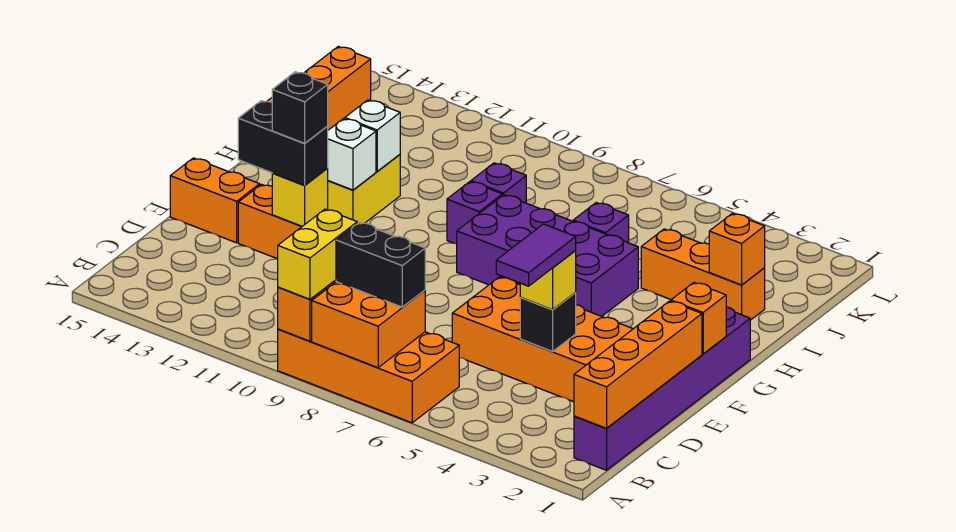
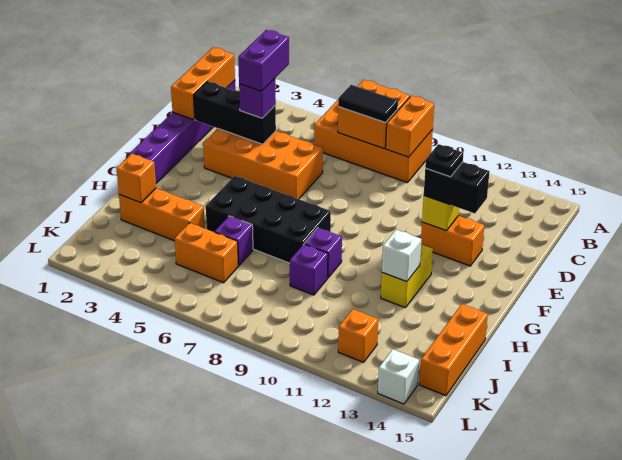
yellow brick A9:B9 level 3 -> none
orange brick B1:E1 level 2 -> orange brick B1:D1 level 2
black brick B7:B8 level 3 -> black tile B7:B8 level 3
purple tile C4:D4 level 4 -> purple brick C4:D4 level 4
black brick D4 level 2 -> black brick D2:D4 level 2
yellow brick D4 level 3 -> purple brick D4 level 3
black brick E12 level 4 -> black plate E12 level 4
orange brick E14:E15 level 1 -> orange brick J5:J6 level 1
orange brick F1 level 2 -> orange brick K12 level 1
purple brick G5:H8 level 1 -> black brick G5:H8 level 1
white brick G12 level 2 -> white brick L14 level 1

